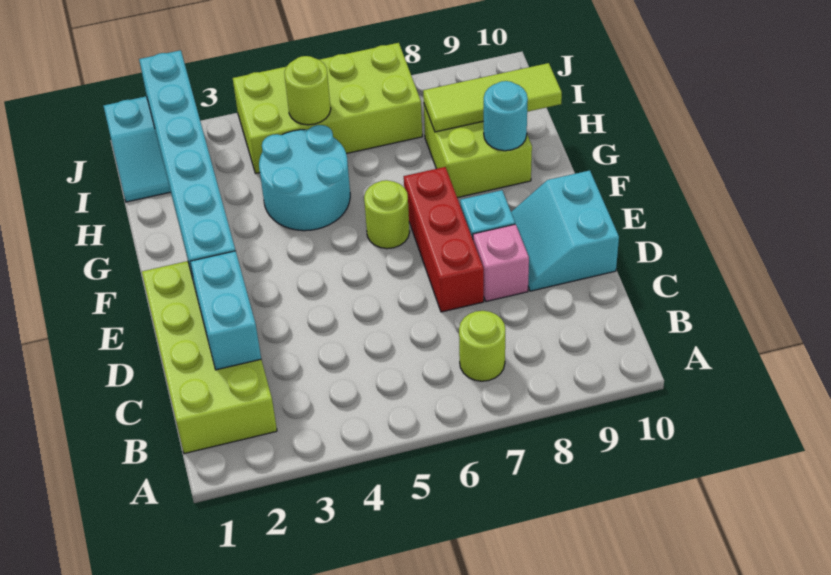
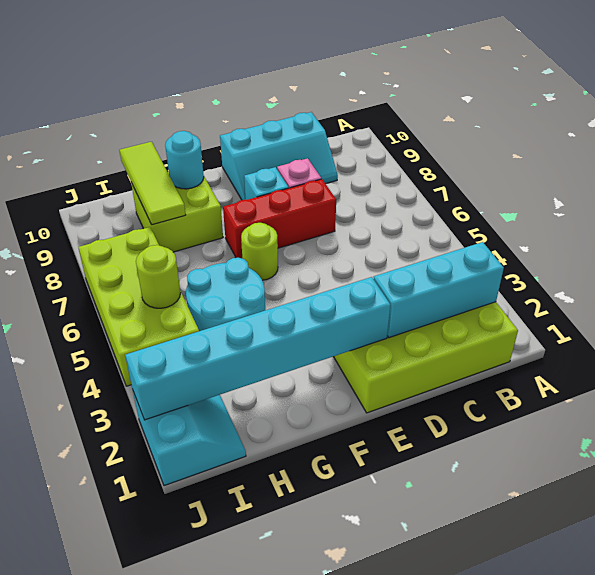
lime round brick B7 level 1 -> none
cyan brick C2:D2 level 2 -> cyan brick B2:D2 level 2
cyan slope D9:E10 level 1 top 10 -> cyan slope C9:E10 level 1 top 10

